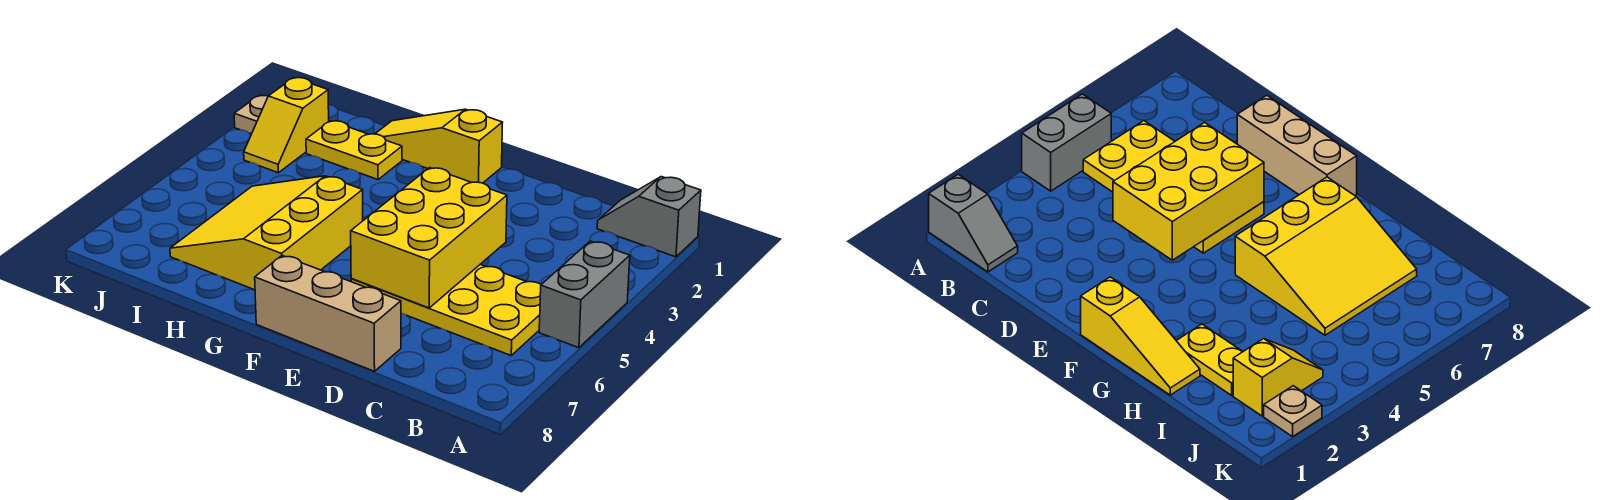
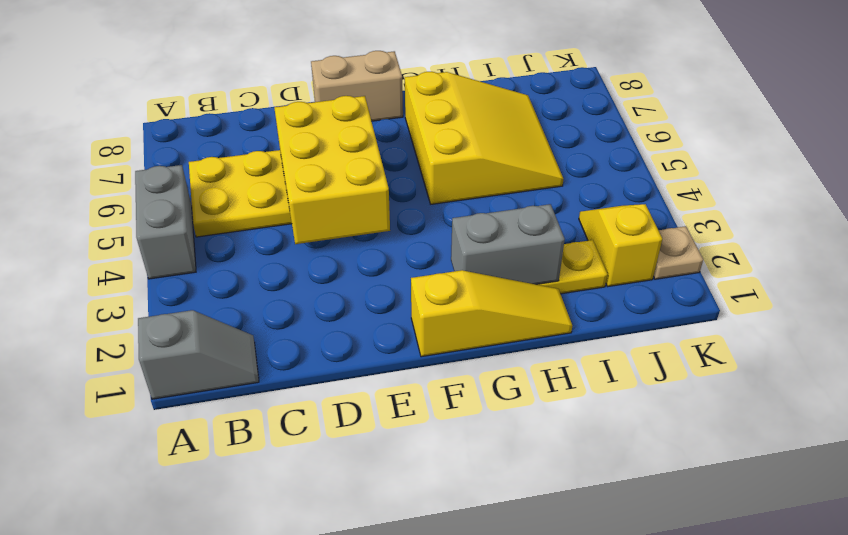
tan brick D8:F8 level 1 -> tan brick E8:F8 level 1
none -> grey brick G2:H2 level 2

